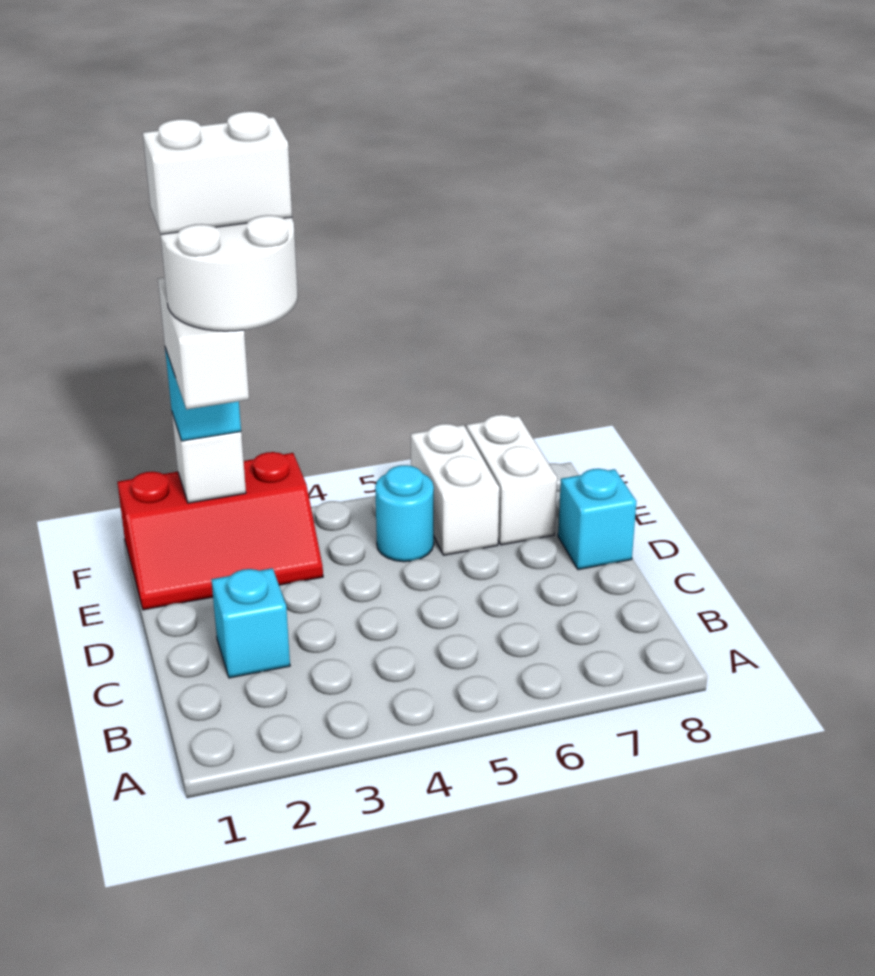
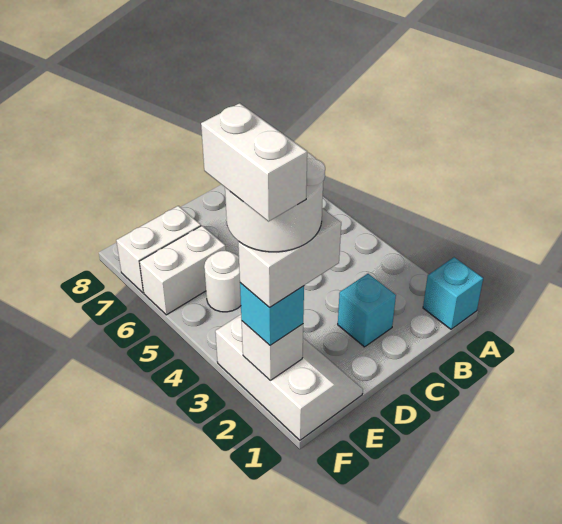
cyan brick D8 level 1 -> cyan brick A1 level 1
red slope E1:F3 level 1 top F -> white slope E1:F3 level 1 top F
cyan round brick E5 level 1 -> white round brick E5 level 1

